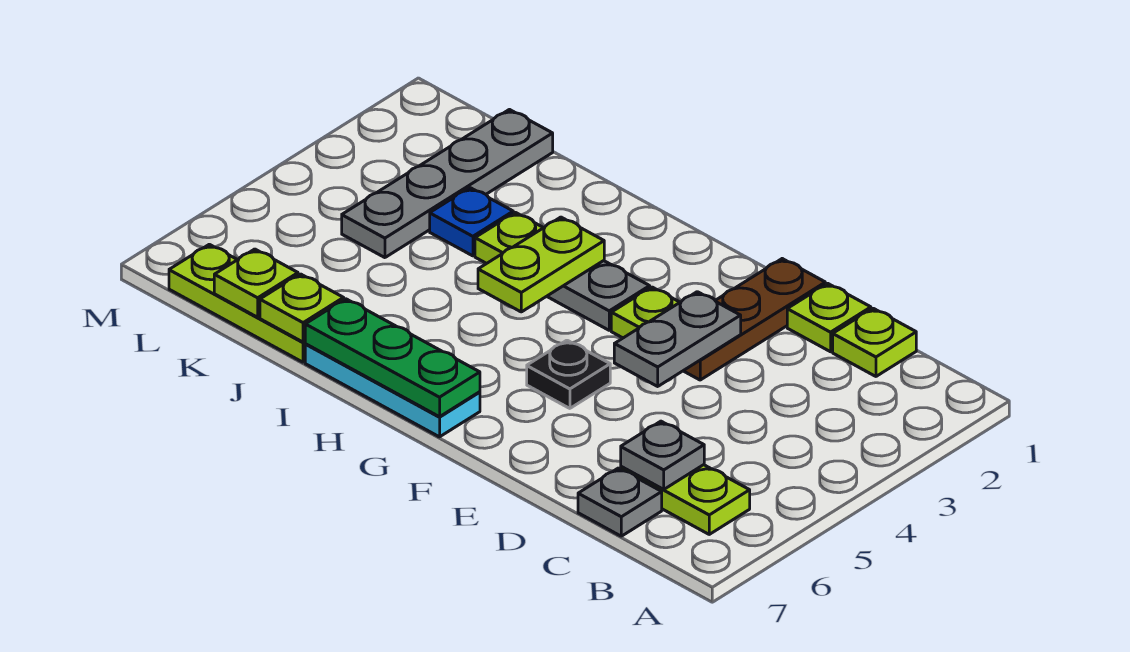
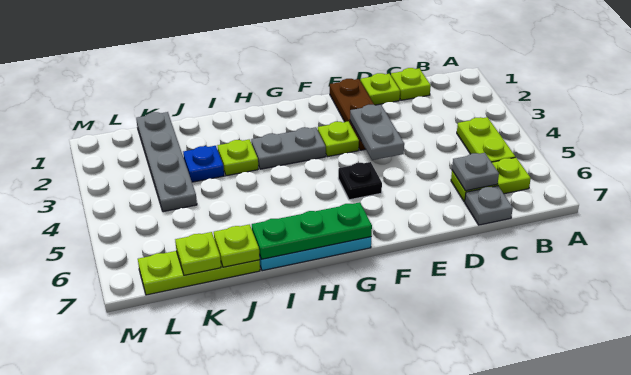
lime plate H3:H4 level 2 -> lime plate B4:B5 level 1

